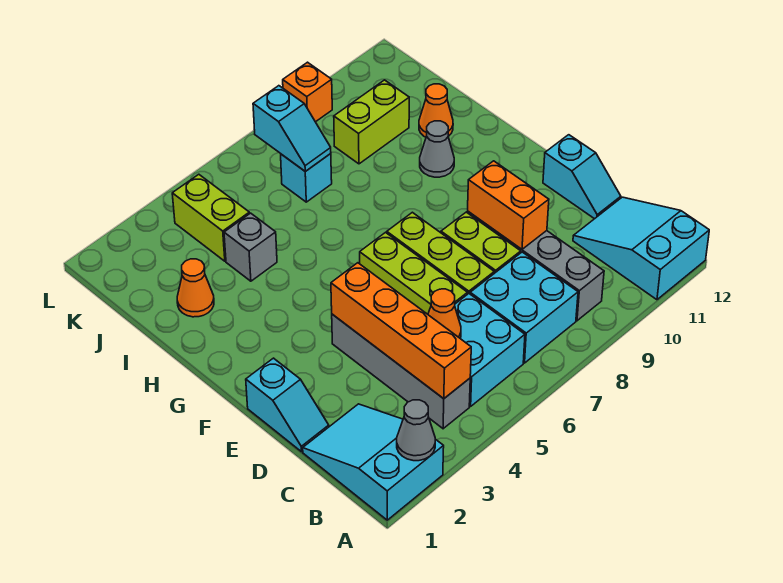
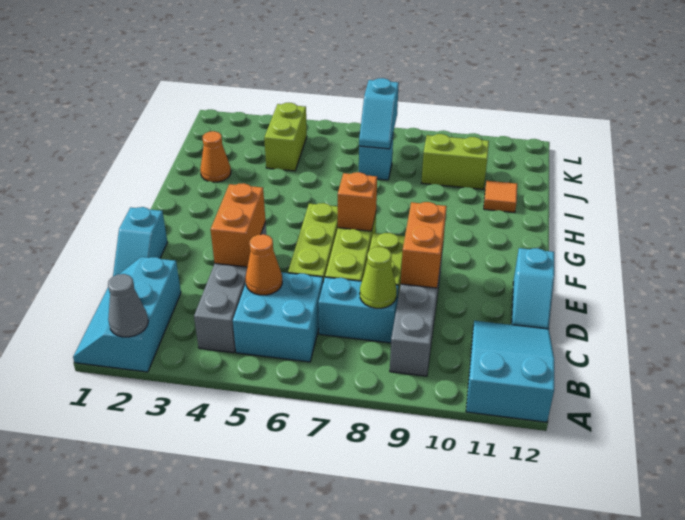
cyan slope A1:C2 level 1 top A -> cyan slope A1:C2 level 1 top 2
orange brick B4:E4 level 2 -> orange brick D4:E4 level 2
cyan brick B7:C8 level 1 -> cyan brick C7:C8 level 1
none -> lime cone C8 level 2
grey cone H10 level 1 -> none
grey brick I4 level 1 -> none
orange cone I11 level 1 -> orange tile I11 level 1
orange brick L9 level 1 -> orange brick F7 level 2

